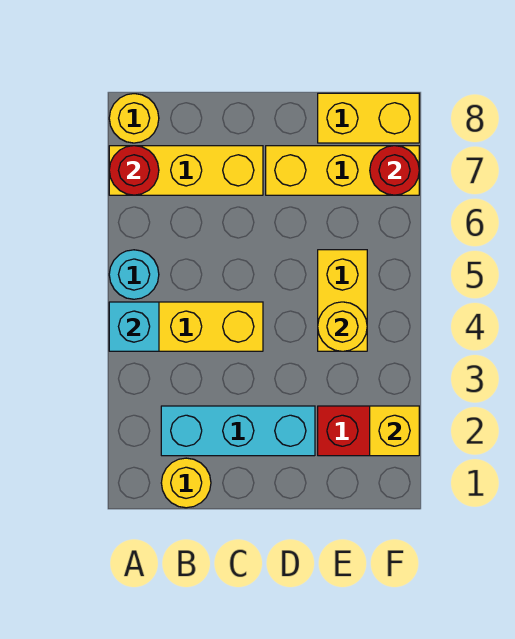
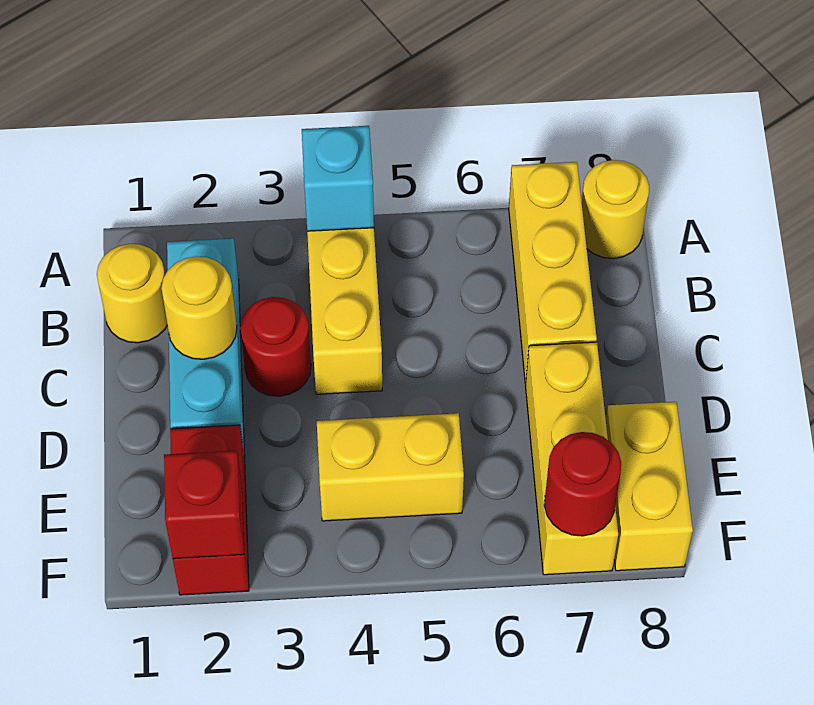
cyan round brick A5 level 1 -> none
red round brick A7 level 2 -> red round brick C3 level 1
yellow round brick E4 level 2 -> yellow round brick C2 level 2
yellow brick F2 level 2 -> red brick F2 level 2

